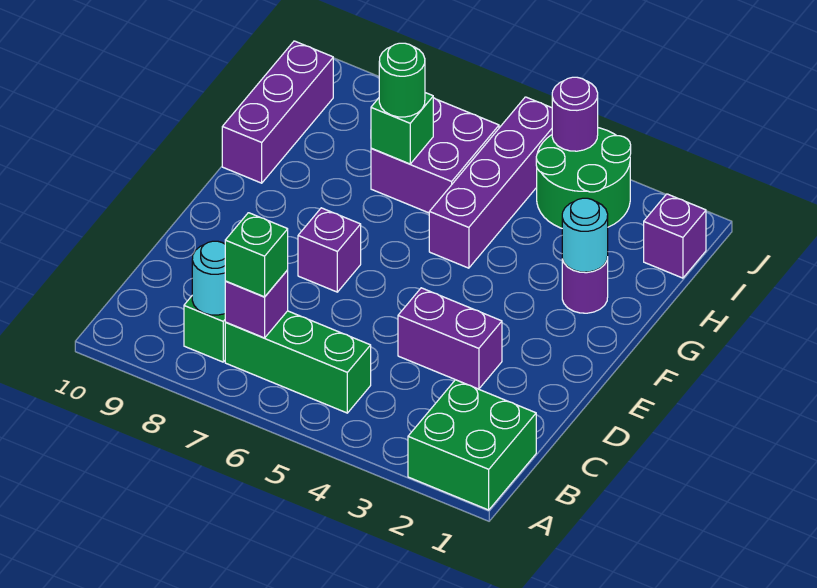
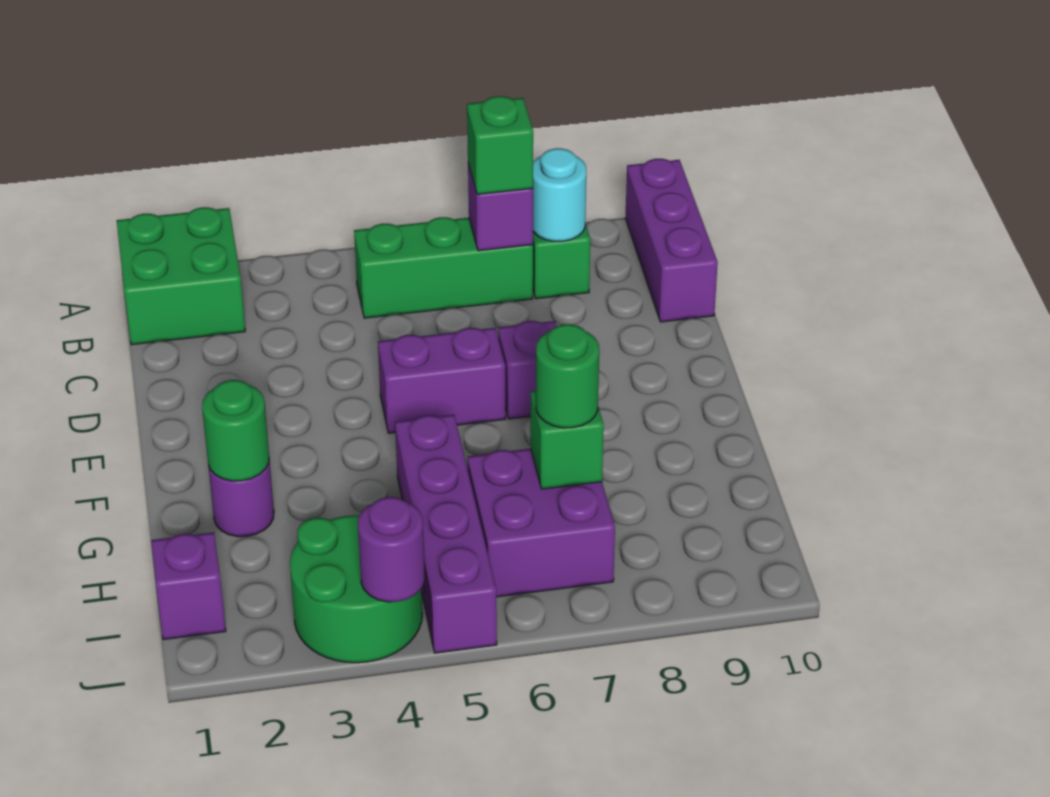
purple brick D3:D4 level 1 -> purple brick E5:E6 level 1
cyan round brick G2 level 2 -> green round brick G2 level 2
purple brick G10:I10 level 1 -> purple brick A10:C10 level 1

